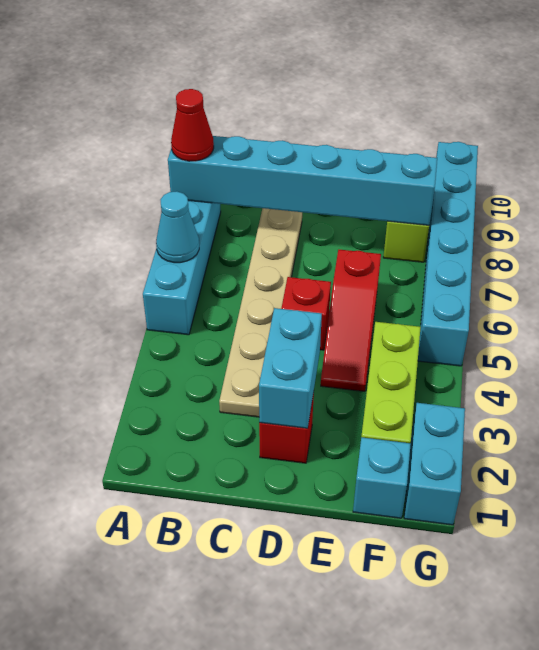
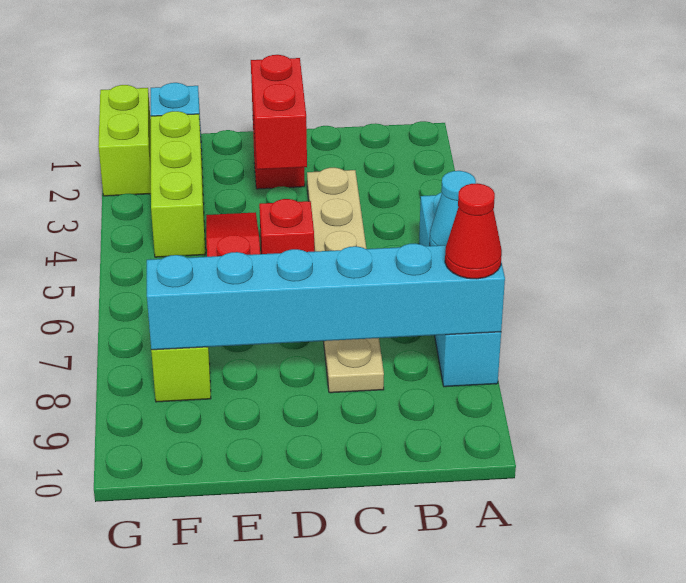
cyan brick D2:D3 level 2 -> red brick D2:D3 level 2
cyan brick G1:G2 level 1 -> lime brick G1:G2 level 1
cyan brick G5:G10 level 1 -> none

